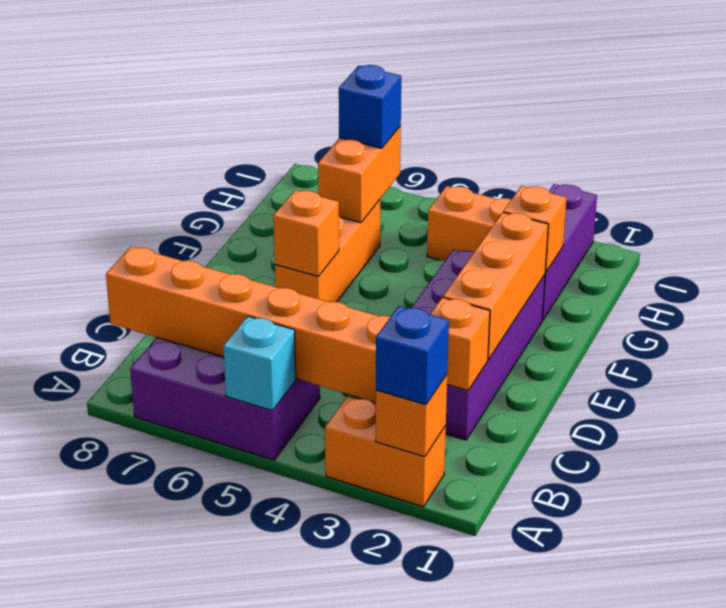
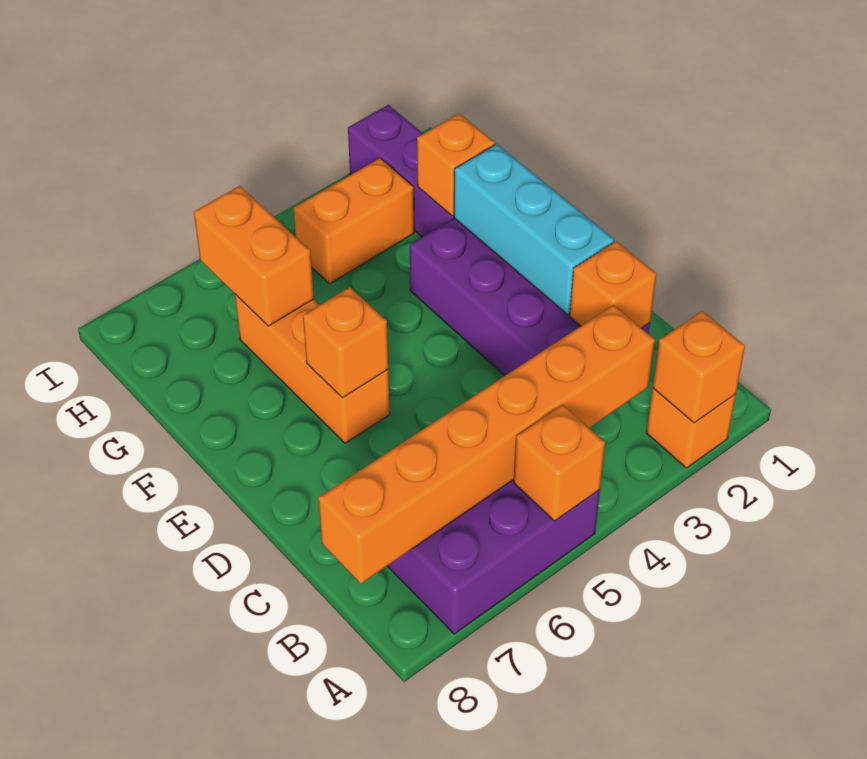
orange brick A2:A3 level 1 -> orange brick A2 level 1
blue brick A2 level 3 -> none
cyan brick A5 level 2 -> orange brick A5 level 2
orange brick D2:F2 level 2 -> cyan brick D2:F2 level 2
blue brick H6 level 3 -> none

